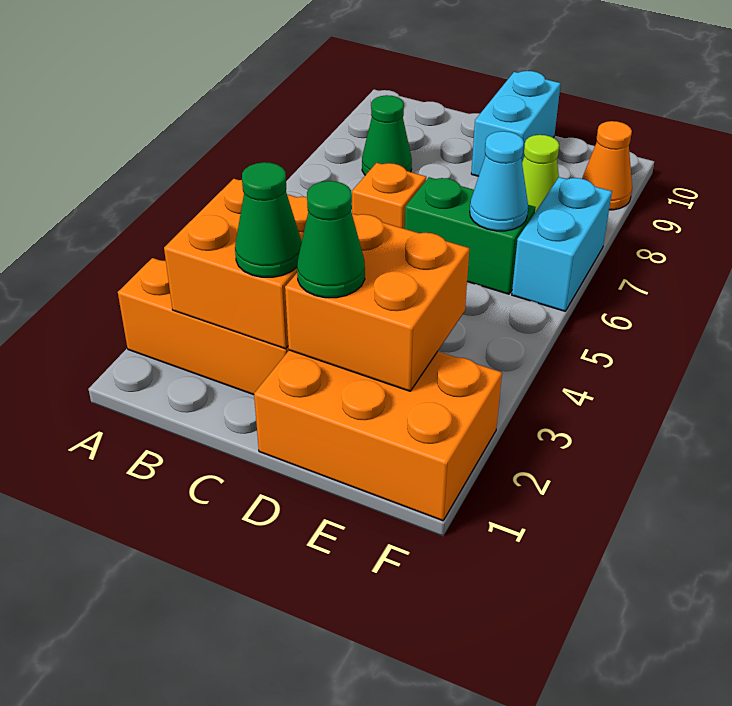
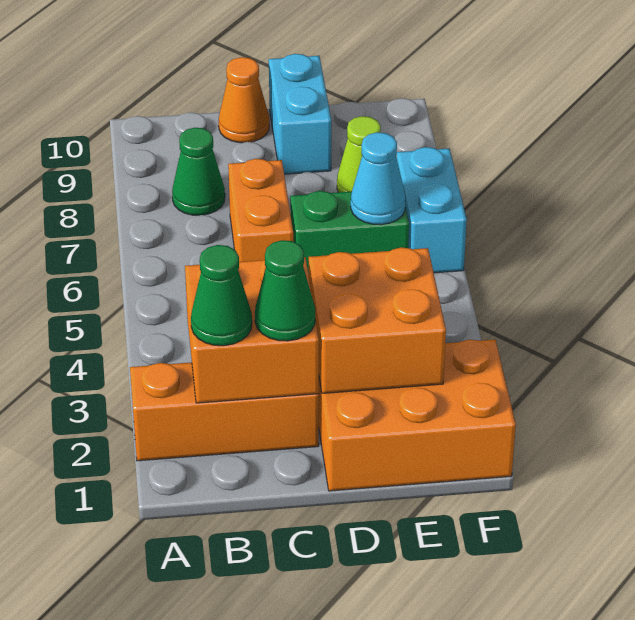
orange brick C6 level 1 -> orange brick C6:C7 level 1
green cone D2 level 3 -> green cone B2 level 3
orange cone F9 level 1 -> orange cone C10 level 1

